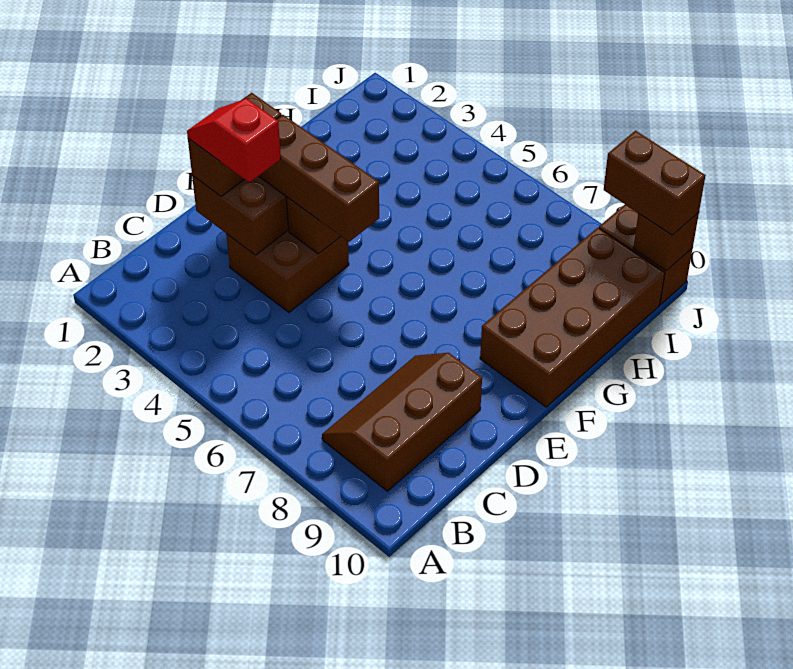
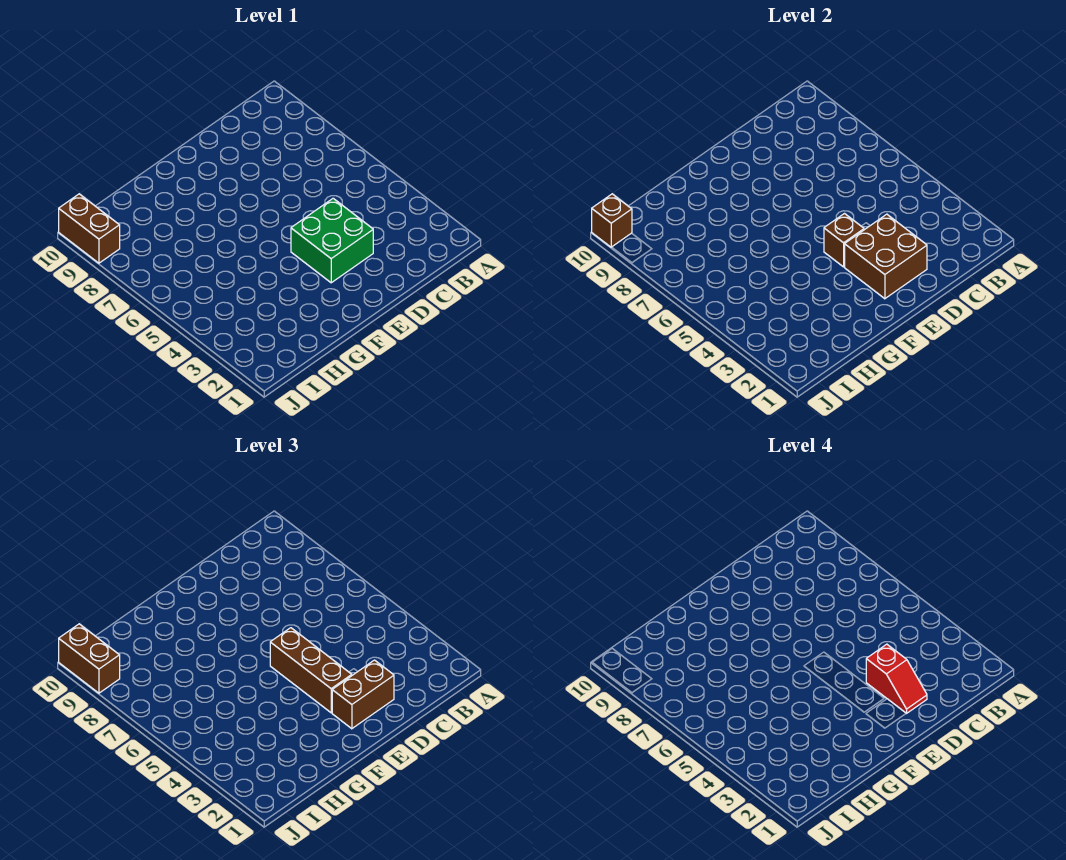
brown slope B8:D9 level 1 top 9 -> none
brown brick D3:E4 level 1 -> green brick D3:E4 level 1
brown brick F9:I10 level 1 -> none

